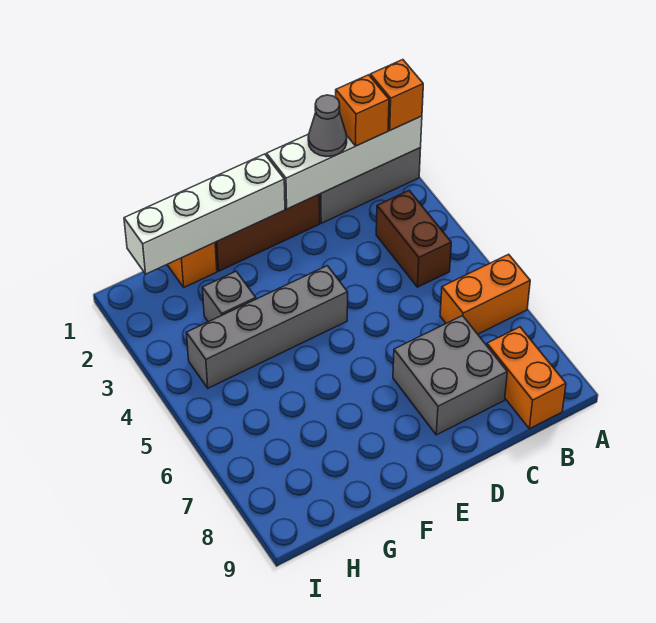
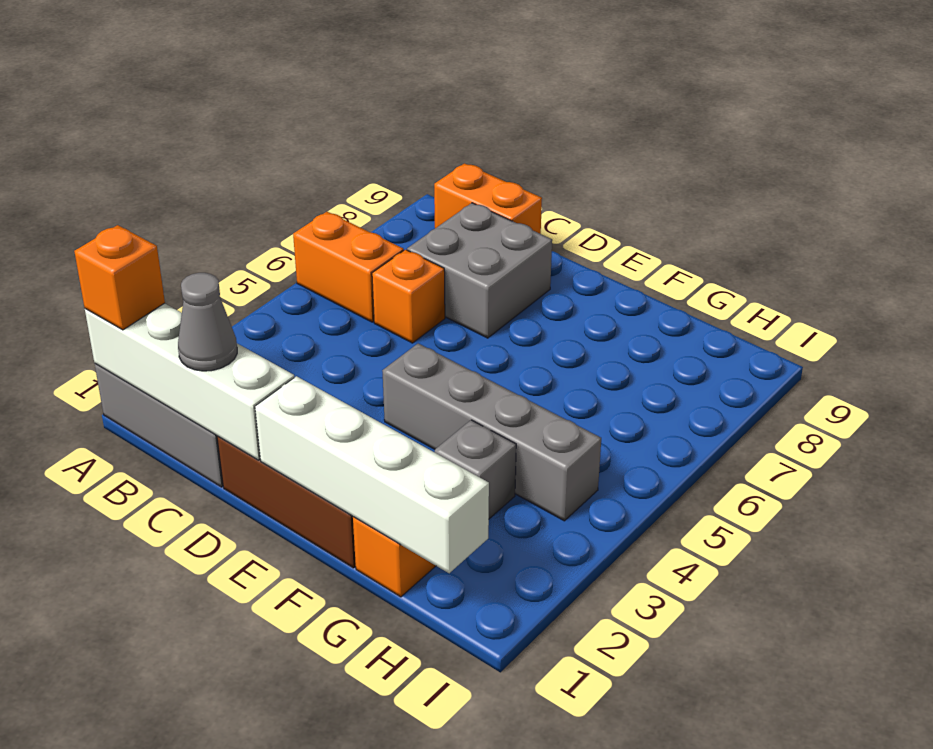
orange brick B1 level 3 -> orange brick C6 level 1
brown brick B3:B4 level 1 -> none
orange brick B8:B9 level 1 -> orange brick B9:C9 level 1

